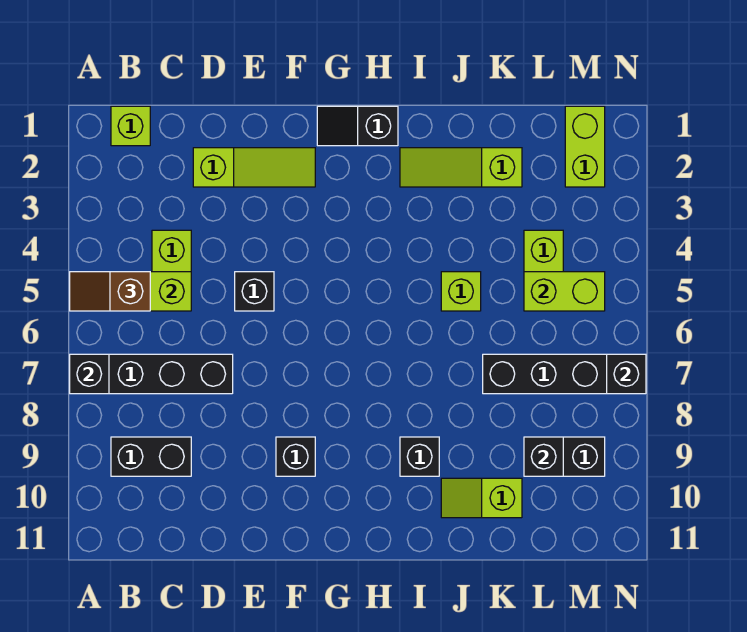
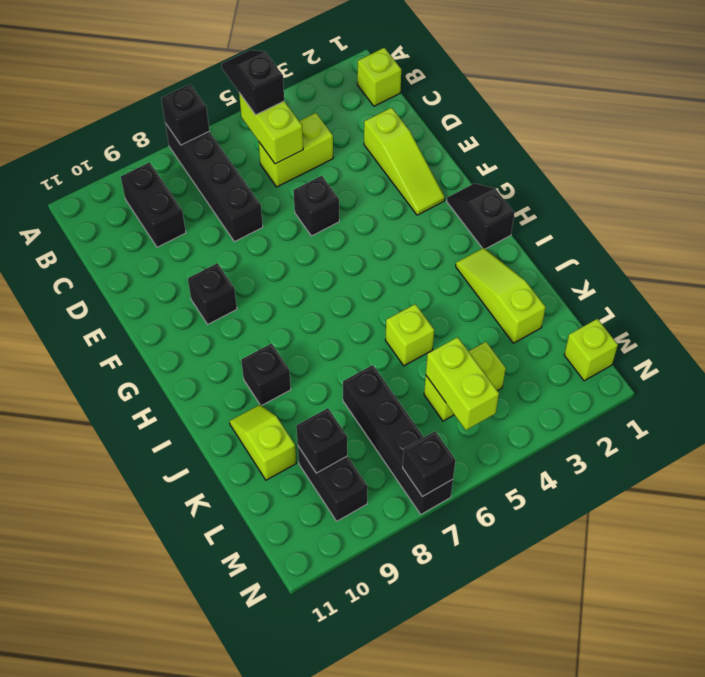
brown slope A5:B5 level 3 top B -> black slope A5:B5 level 3 top B
lime brick M1:M2 level 1 -> lime brick M1 level 1

